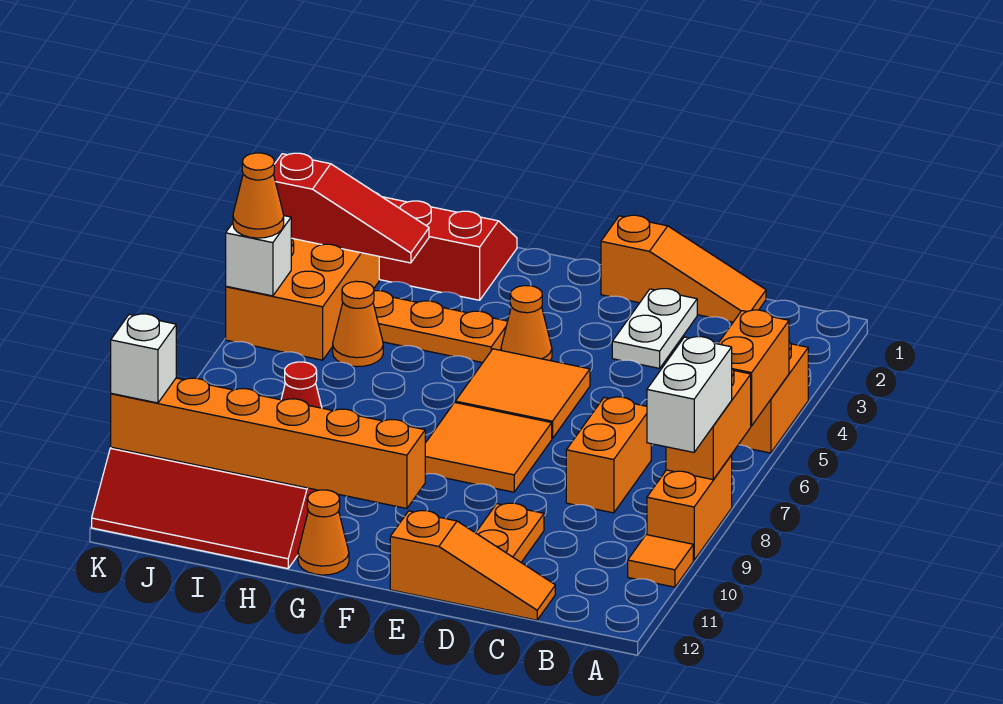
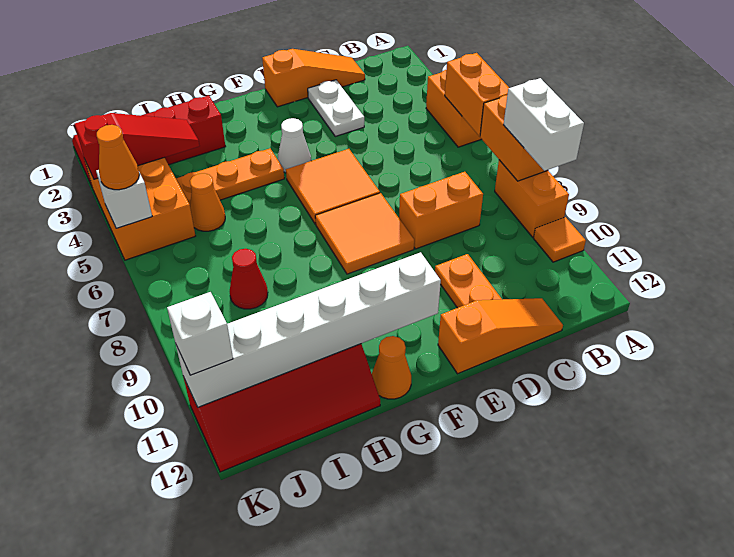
orange brick C7:C8 level 1 -> orange brick C8:D8 level 1
orange cone F4 level 1 -> white cone F4 level 1
orange brick F11:K11 level 2 -> white brick F11:K11 level 2

